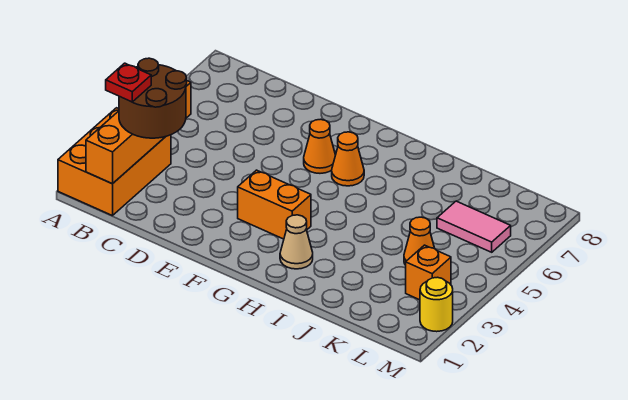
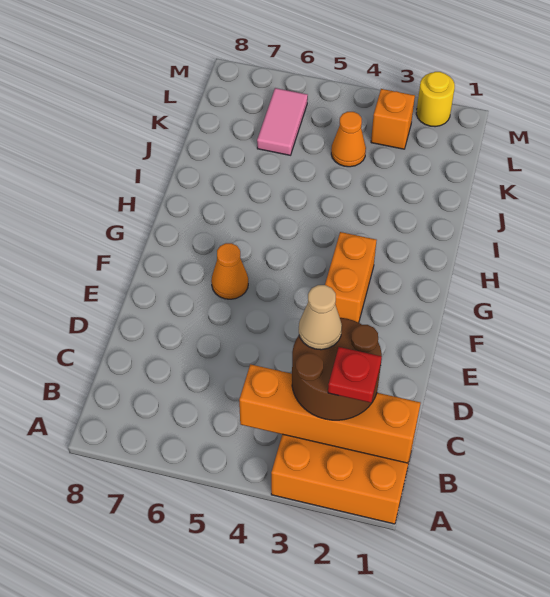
orange cone G6 level 1 -> none
tan cone H2 level 1 -> tan cone C3 level 4

